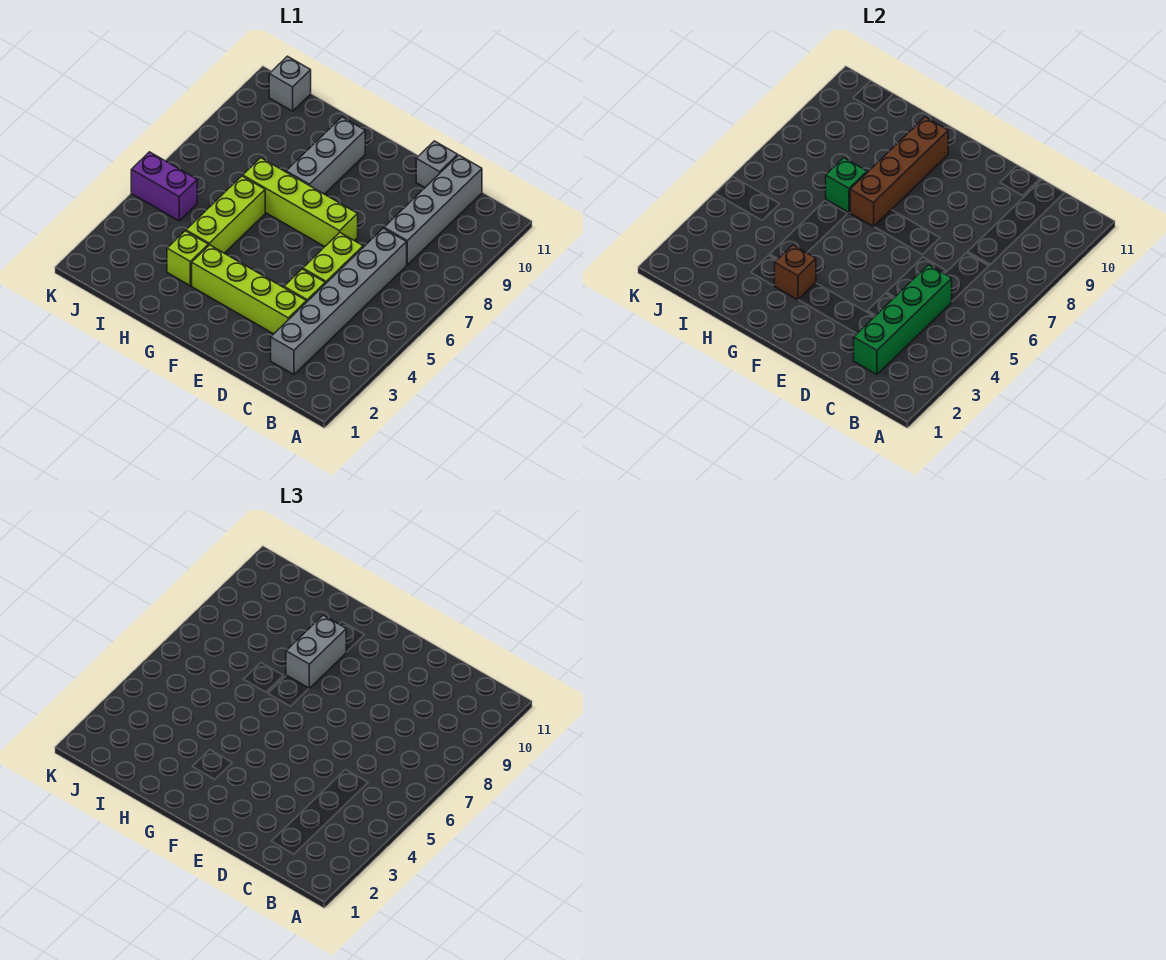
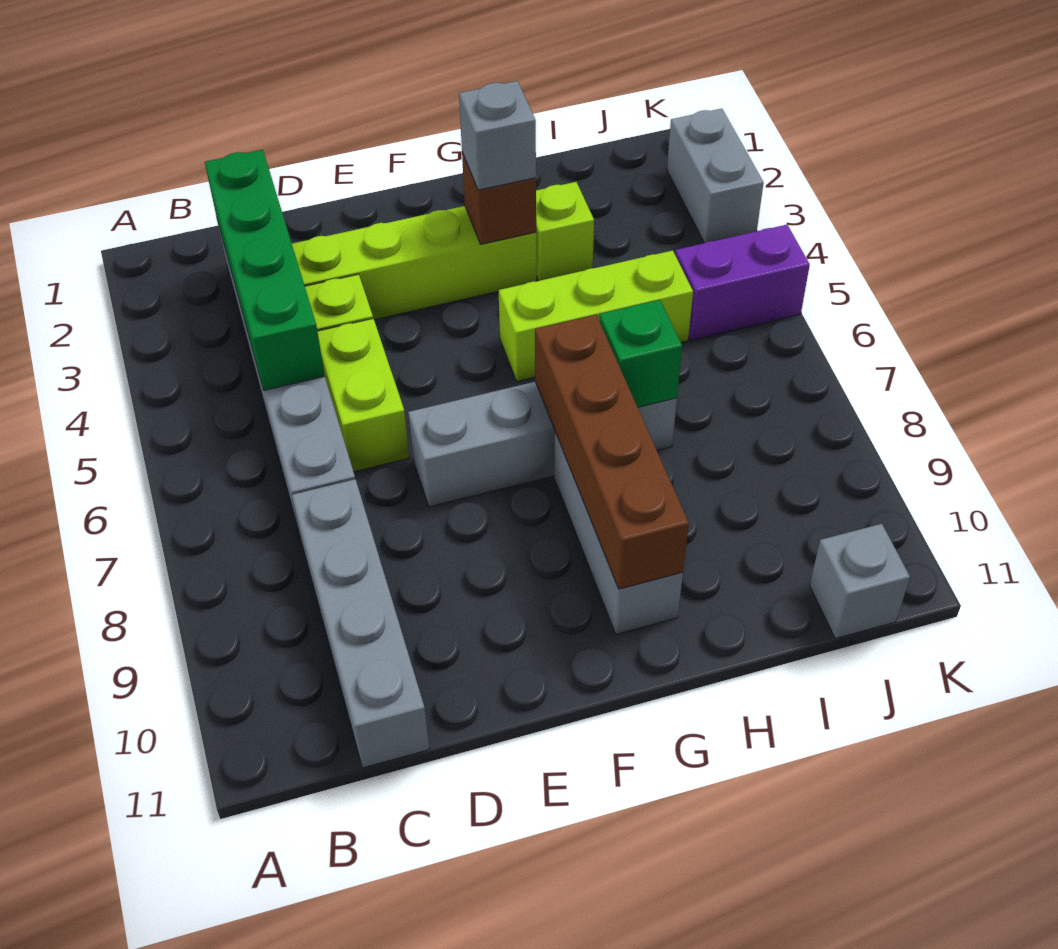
grey brick D11 level 1 -> grey brick G3 level 3
lime brick E7:H7 level 1 -> grey brick E7:H7 level 1
grey brick G8:G9 level 3 -> grey brick K2:K3 level 1
lime brick H4:H6 level 1 -> lime brick G5:I5 level 1

